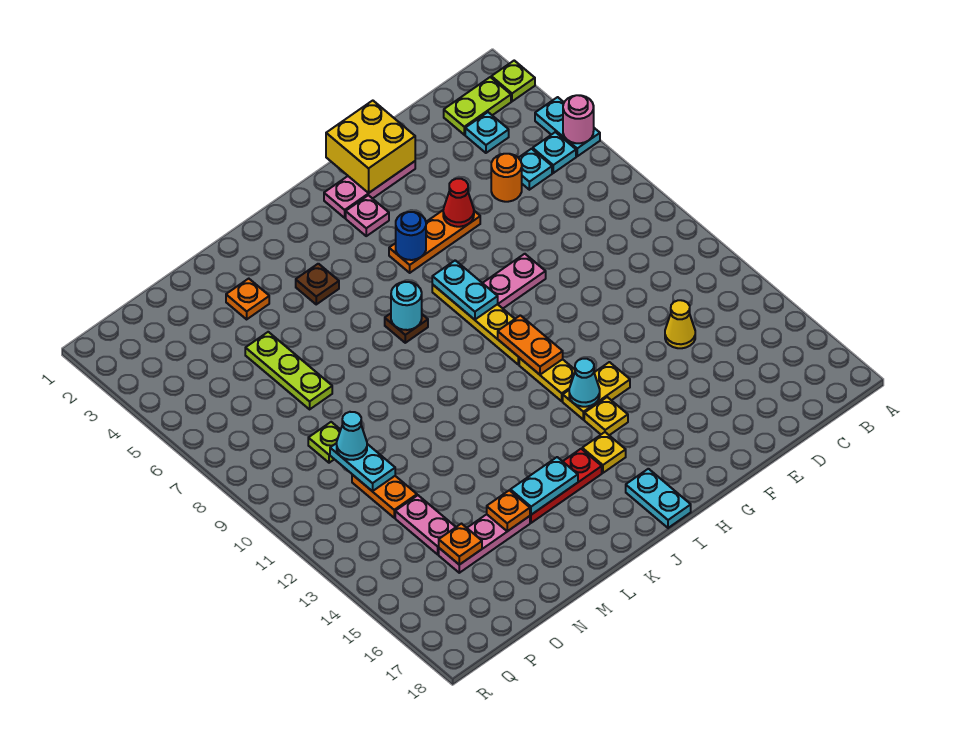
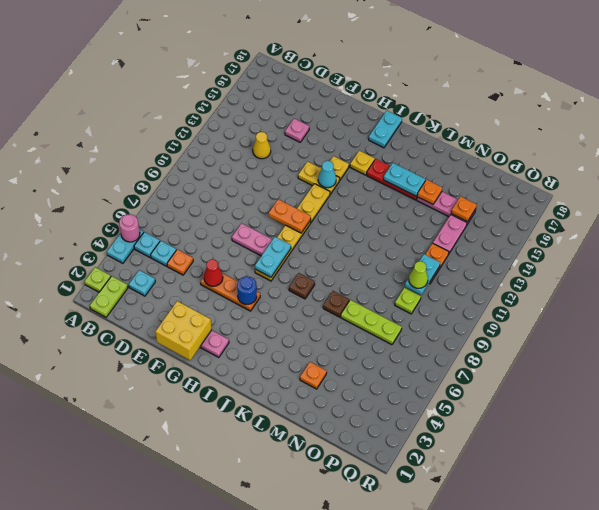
lime plate B2:C2 level 1 -> lime plate B1:B2 level 1
orange round brick D5 level 1 -> orange plate D5 level 1
pink plate H3 level 1 -> pink plate E15 level 1
orange plate H10:H11 level 2 -> orange plate G10:H10 level 2
cyan round brick J7 level 2 -> none
brown plate K4 level 1 -> brown plate L7 level 1
lime plate N5:N7 level 1 -> lime plate M7:O7 level 1
cyan cone O10 level 3 -> lime cone O10 level 3

